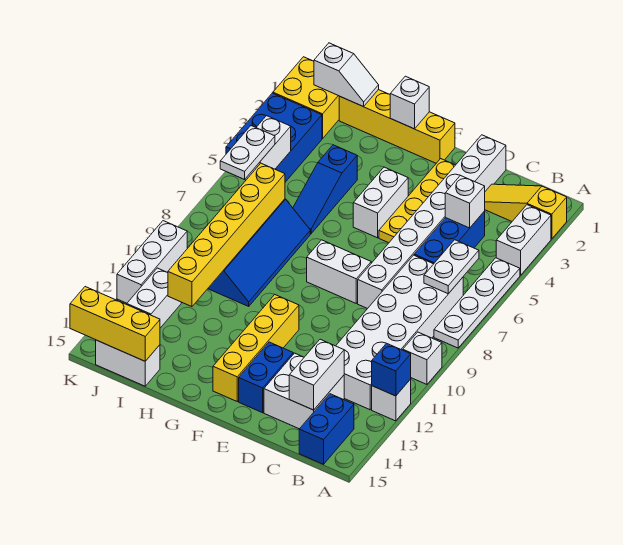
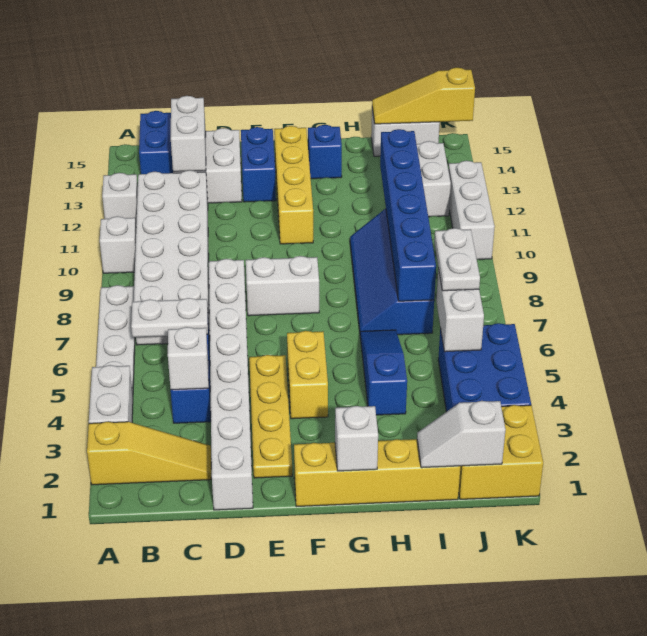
blue brick A12 level 2 -> blue brick G14 level 1
white plate B6:B7 level 2 -> white plate B6:C6 level 2
white brick F4:F5 level 1 -> yellow brick F4:F5 level 1
yellow brick I7:I12 level 2 -> blue brick I7:I12 level 2
yellow brick I15:K15 level 2 -> yellow slope I15:K15 level 2 top K

